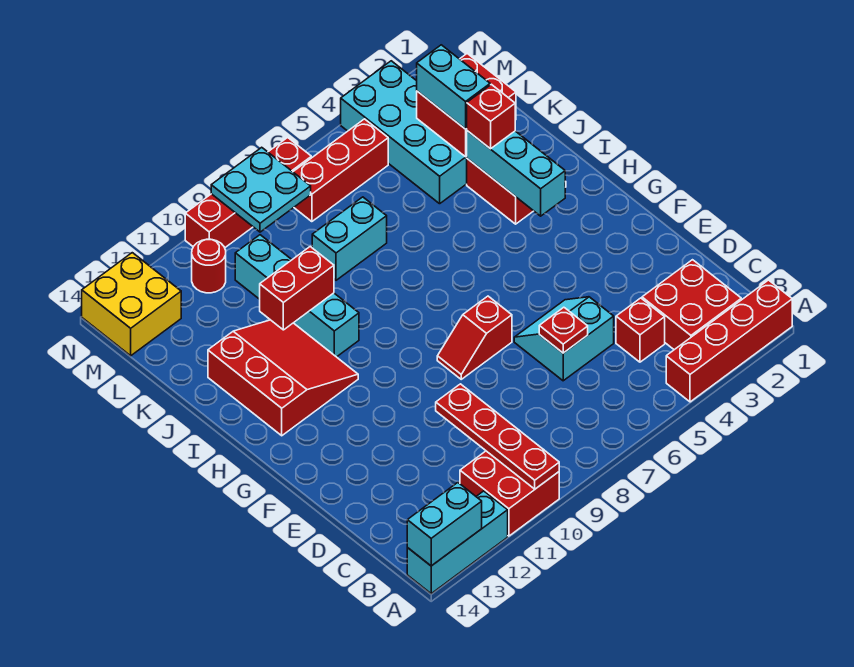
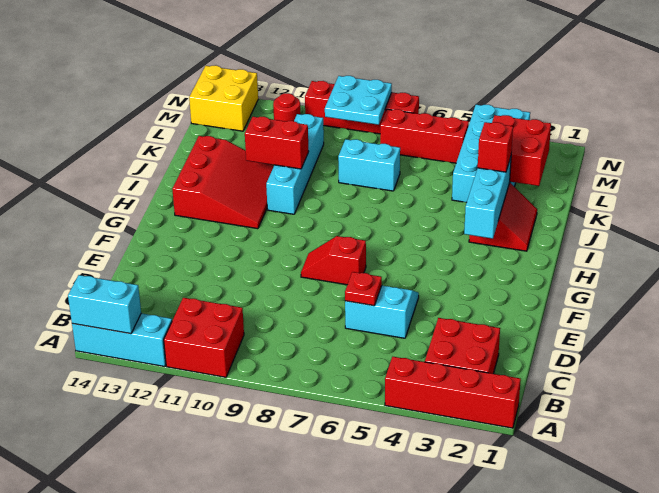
red plate A10:D10 level 2 -> none
red brick C4 level 1 -> none
cyan brick K3:L3 level 3 -> none

